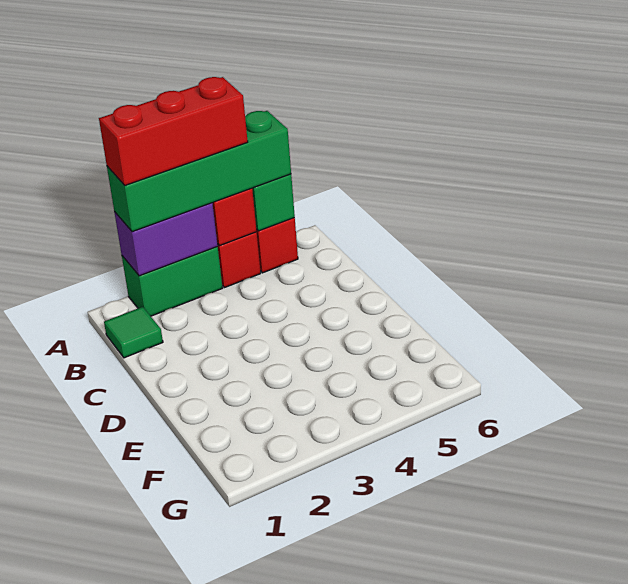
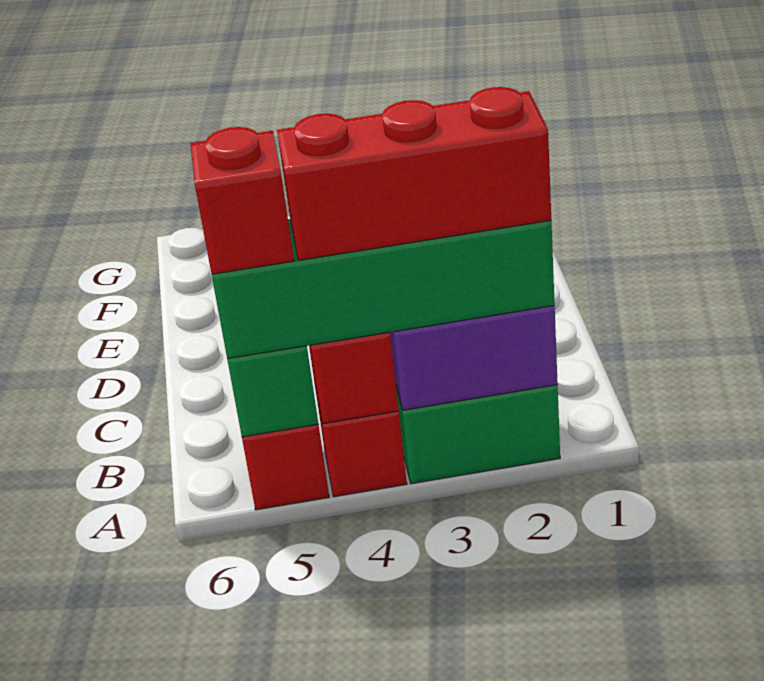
none -> red brick A5 level 4
green tile B1 level 1 -> none

